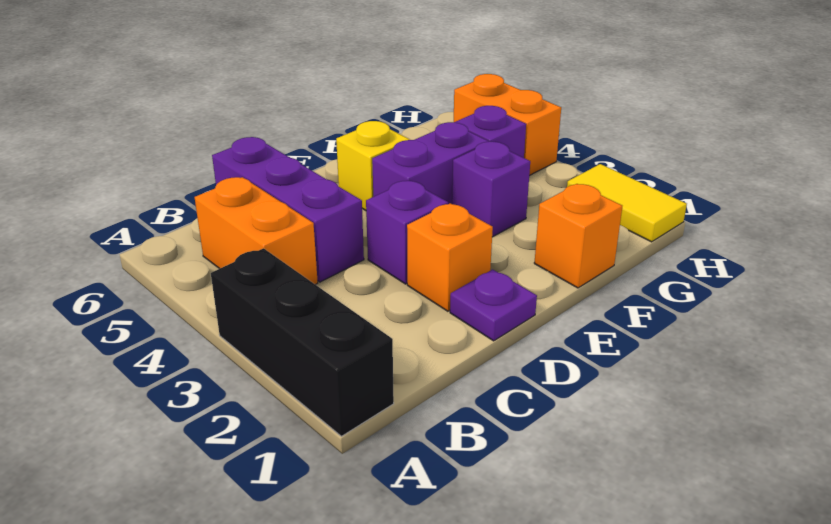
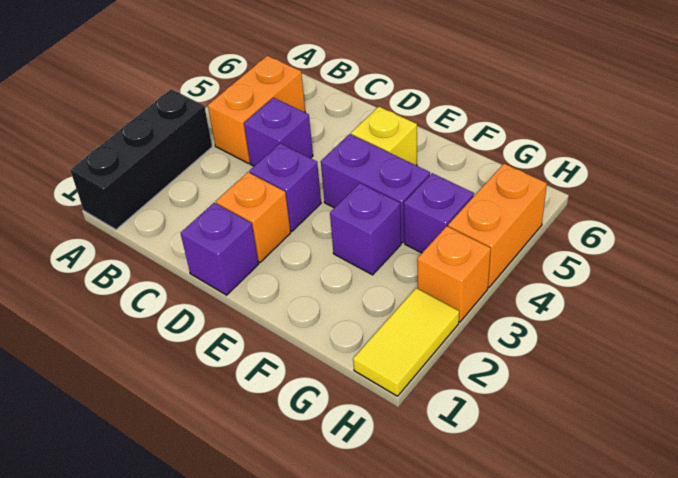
purple brick C4:C6 level 1 -> purple brick C4 level 1
purple plate D1 level 1 -> purple brick D1 level 1
orange brick F1 level 1 -> orange brick H3 level 1

